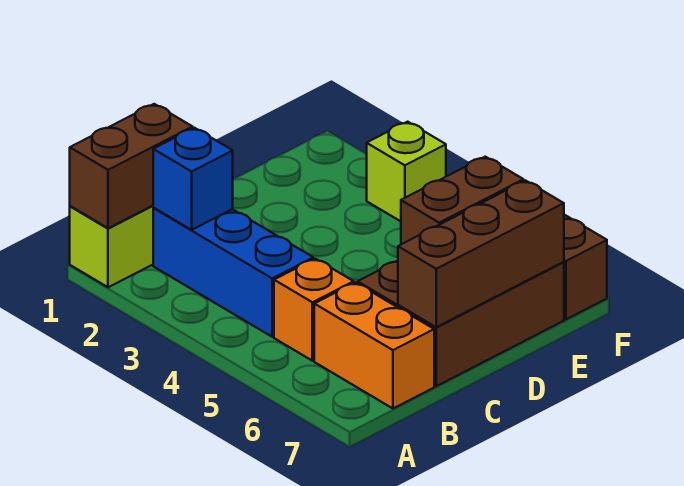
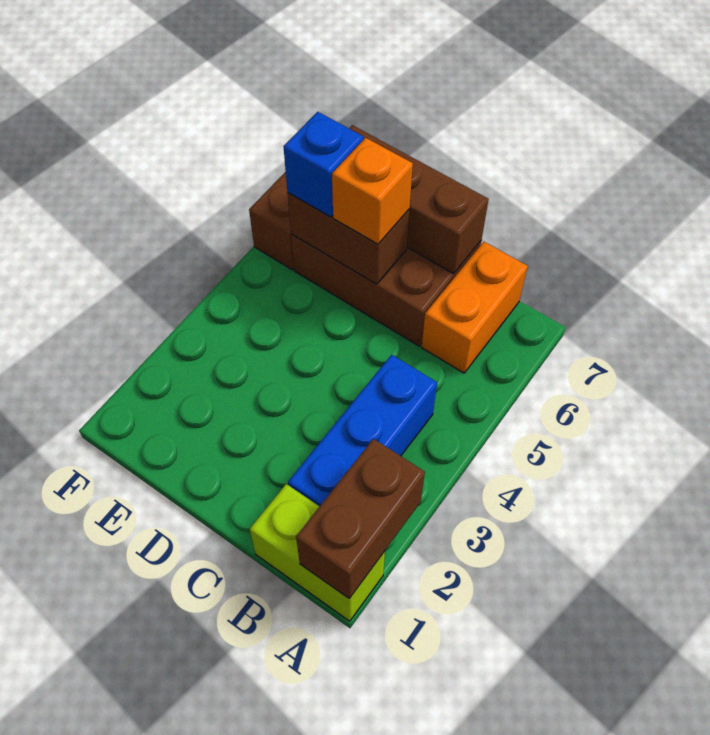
brown brick A1:B1 level 2 -> brown brick A1:A2 level 2
blue brick B2 level 2 -> blue brick E6 level 3
orange brick B5 level 1 -> orange brick D6 level 3
lime brick F3 level 1 -> none

